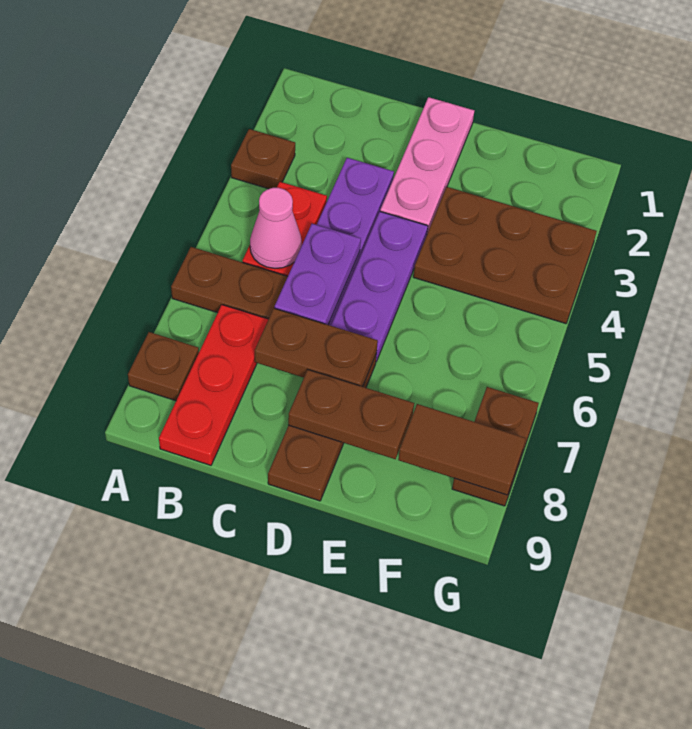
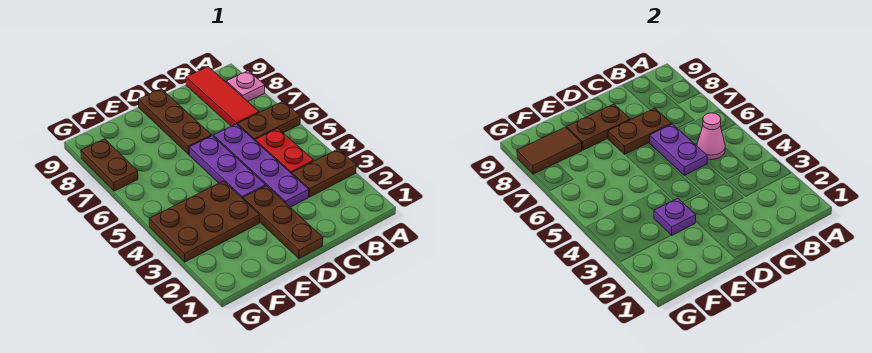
brown plate A3 level 1 -> brown plate A3:B3 level 1
brown plate A8 level 1 -> pink plate A8 level 1
red plate B7:B9 level 1 -> red tile B7:B9 level 1
pink plate D1:D3 level 1 -> brown plate D1:D3 level 1
none -> purple plate E3 level 2

